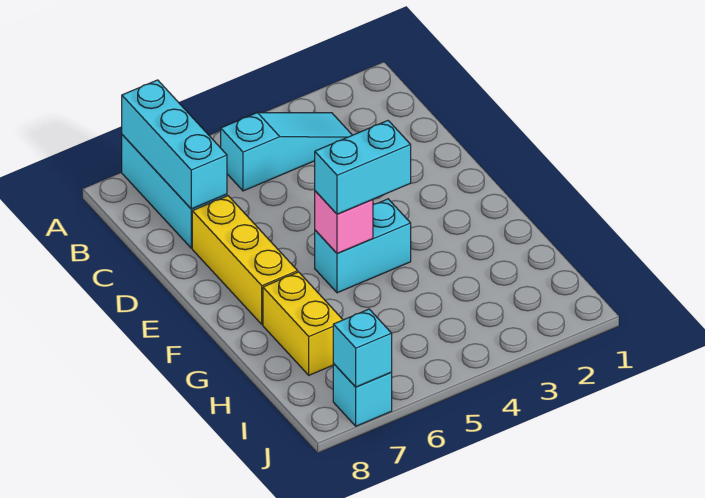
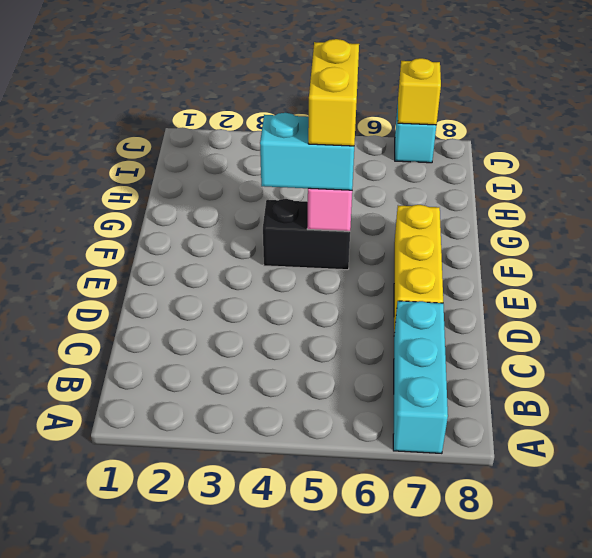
cyan brick A7:C7 level 2 -> none
cyan slope B3:B5 level 1 top 5 -> none
cyan brick F4:F5 level 1 -> black brick F4:F5 level 1
yellow brick G7:H7 level 1 -> yellow brick F5:G5 level 4
cyan brick J7 level 2 -> yellow brick J7 level 2

